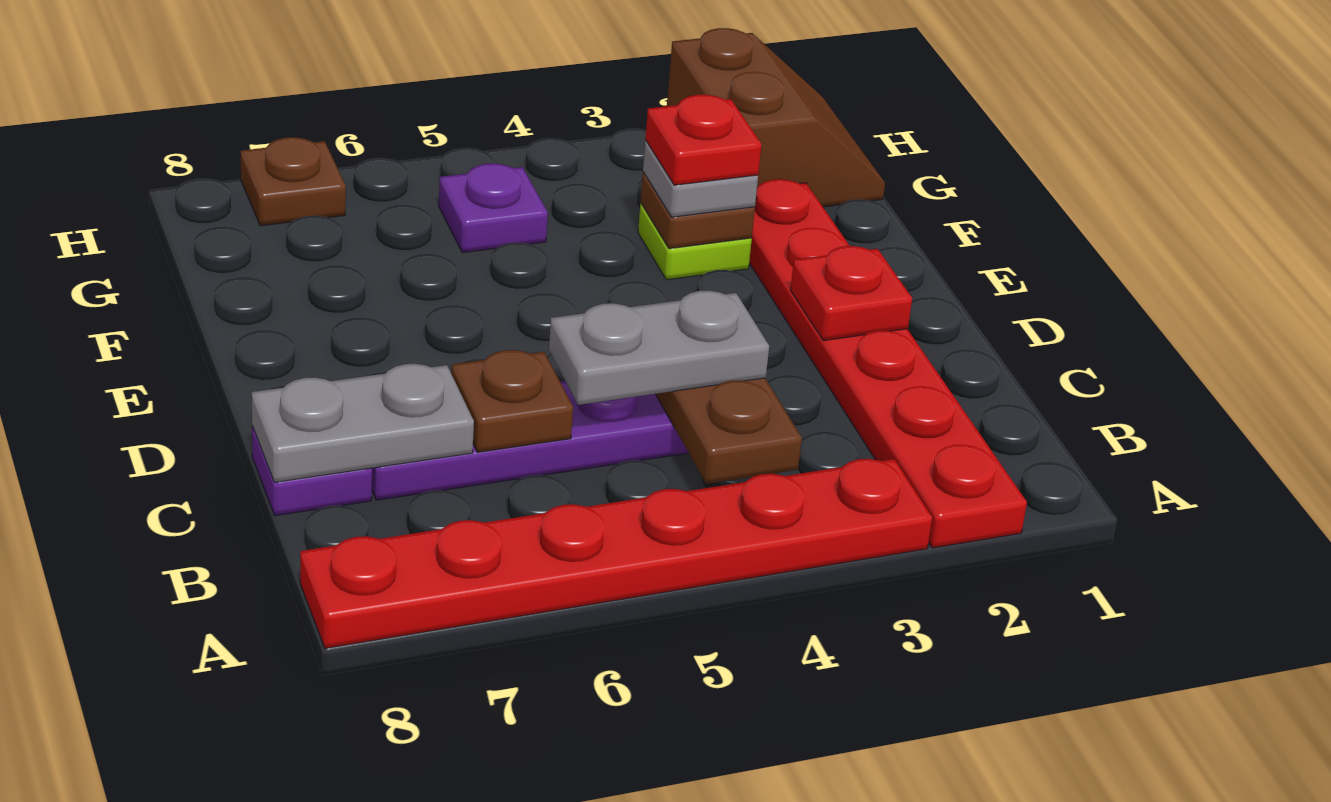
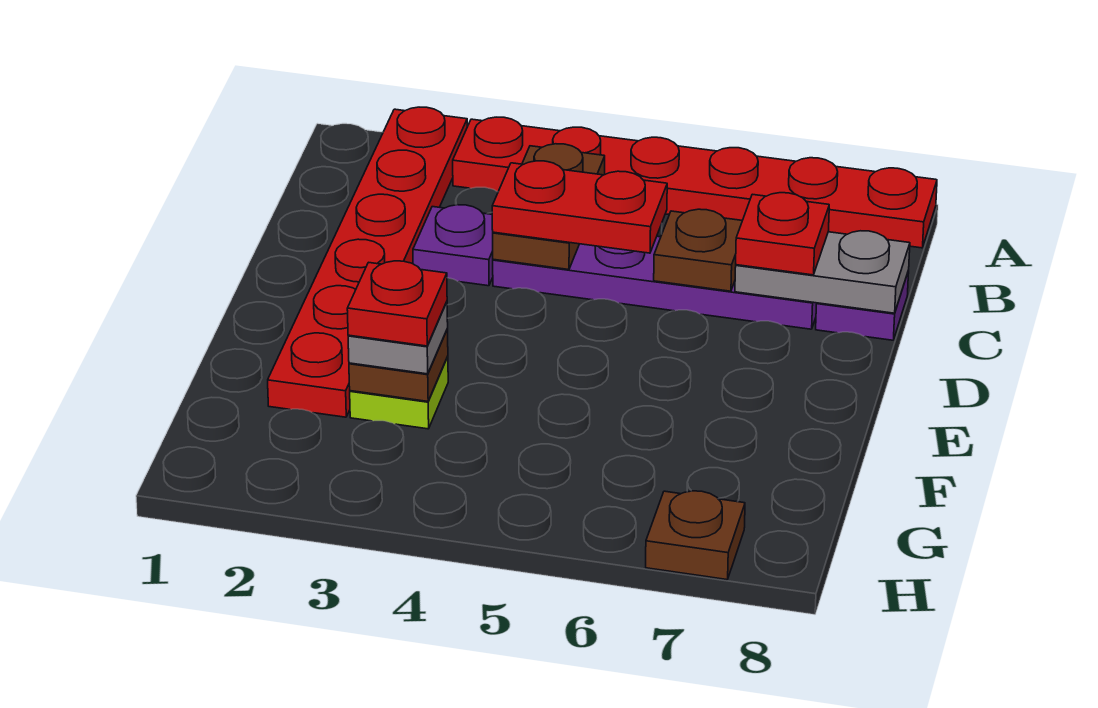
grey plate C4:C5 level 3 -> red plate C4:C5 level 3
red plate D2 level 2 -> red plate C7 level 3
brown slope G1:H2 level 1 top 2 -> none
purple plate G5 level 1 -> purple plate C3 level 1

